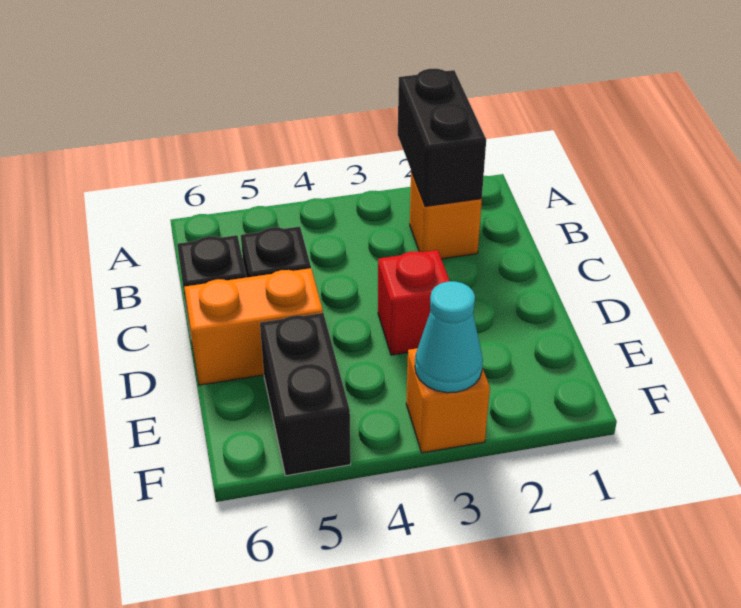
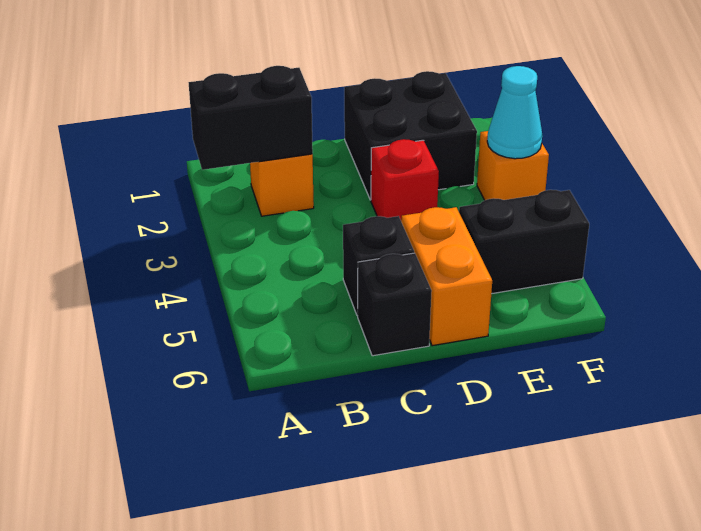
none -> black brick D1:E2 level 1

